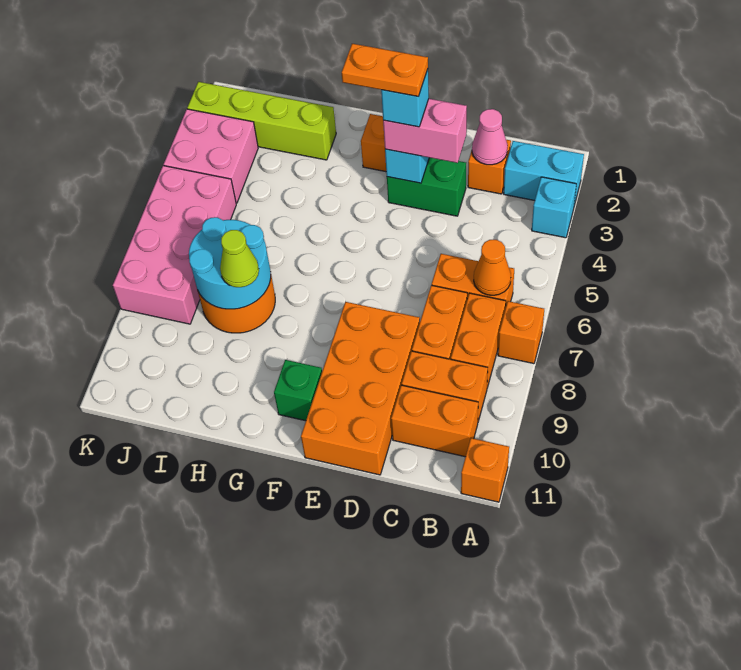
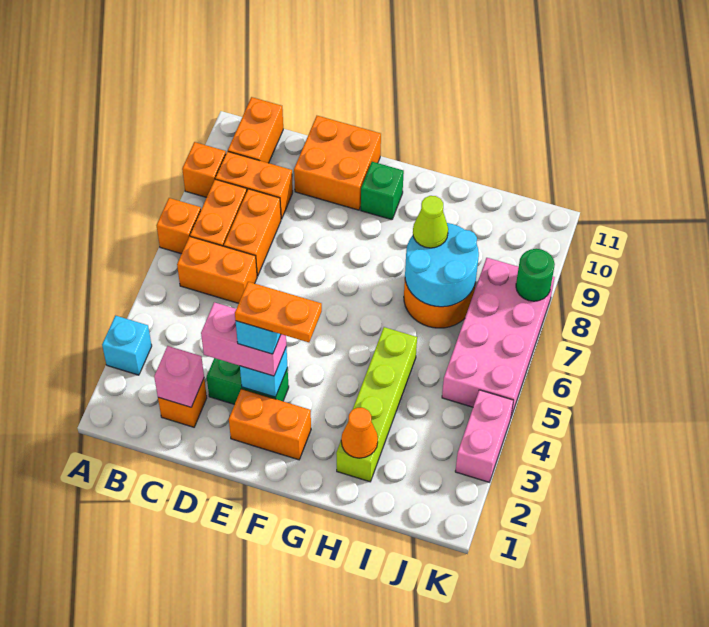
cyan brick A2:B2 level 1 -> none
orange brick A11 level 1 -> orange brick A9 level 1
orange cone B6 level 2 -> orange cone H2 level 2
orange brick B10:C10 level 1 -> orange brick B10:B11 level 1
pink cone C2 level 2 -> pink brick C2 level 2
orange brick D8:E11 level 1 -> orange brick D10:E11 level 1
lime brick H2:K2 level 1 -> lime brick H2:H5 level 1
pink brick J3:K4 level 1 -> pink brick K3:K4 level 1
none -> green round brick K8 level 2

